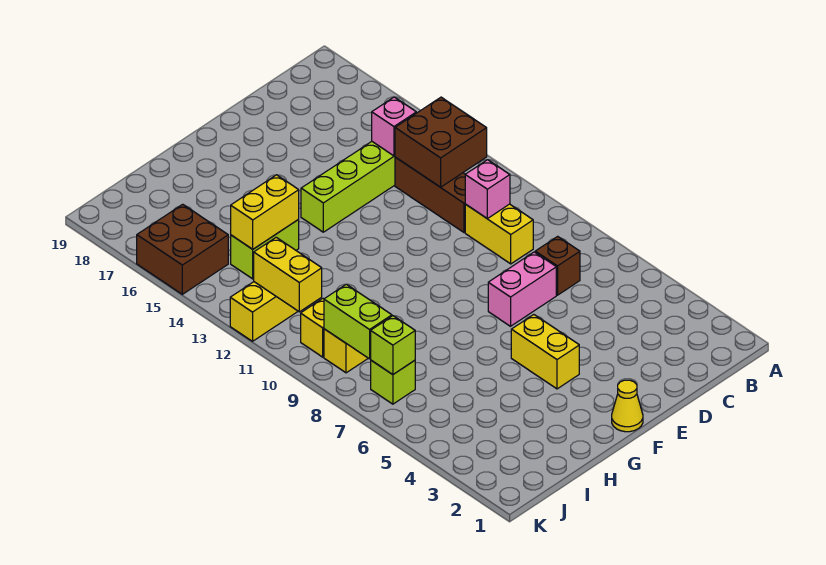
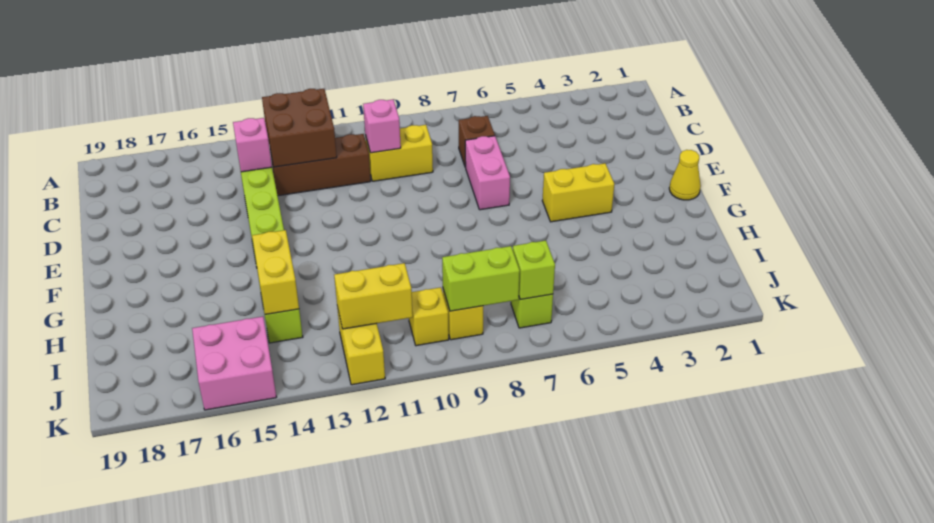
brown brick J15:K16 level 1 -> pink brick J15:K16 level 1

